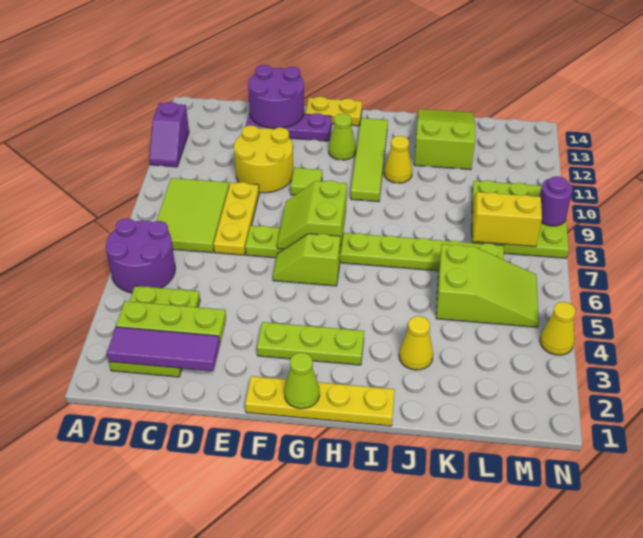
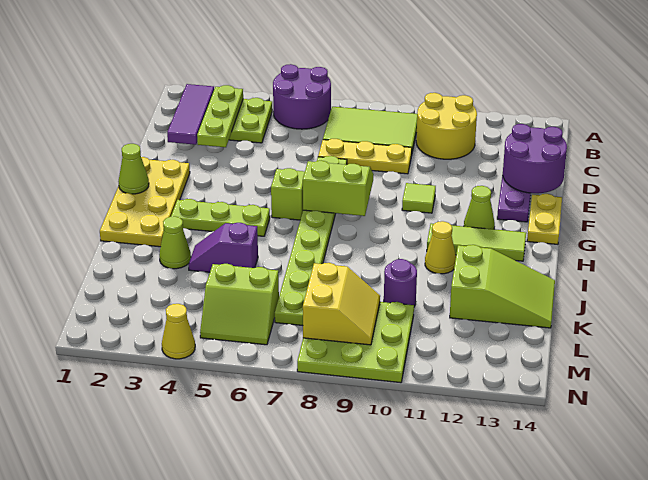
purple slope A11:A12 level 1 top 12 -> purple slope J4:J5 level 1 top 5
yellow round brick D10:E11 level 1 -> yellow round brick B10:C11 level 1
yellow plate F1:I1 level 1 -> yellow plate F1:I2 level 1
lime plate F3:H3 level 1 -> lime plate H3:H5 level 1
lime tile H10:H13 level 1 -> lime tile H11:H13 level 1
yellow cone J3 level 1 -> lime cone J3 level 1
lime slope K5:M6 level 1 top K -> lime slope L5:M6 level 1 top L
purple round brick N9 level 2 -> purple round brick K10 level 1

